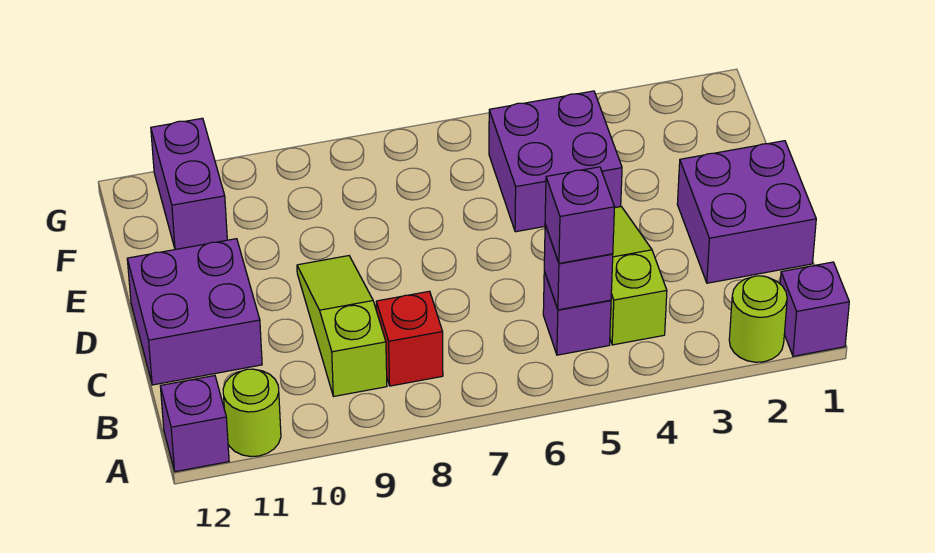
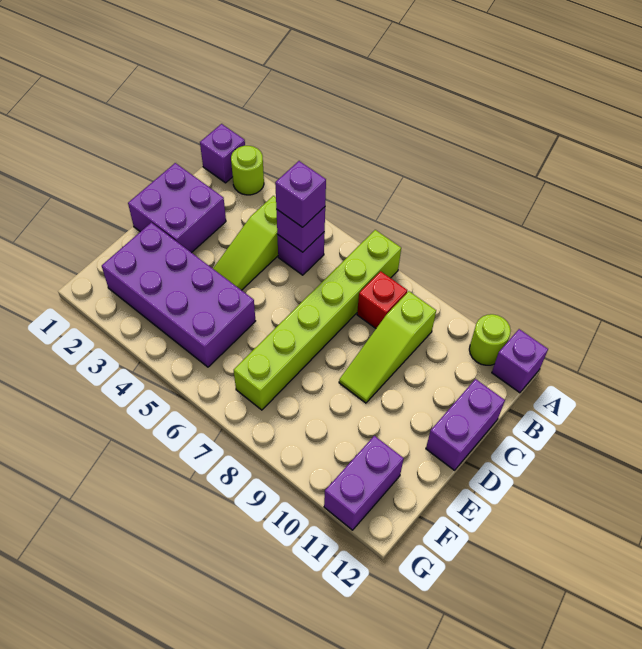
none -> lime brick A7:F7 level 1
purple brick C11:D12 level 1 -> purple brick C12:D12 level 1
purple brick E4:F5 level 1 -> purple brick E2:F5 level 1

